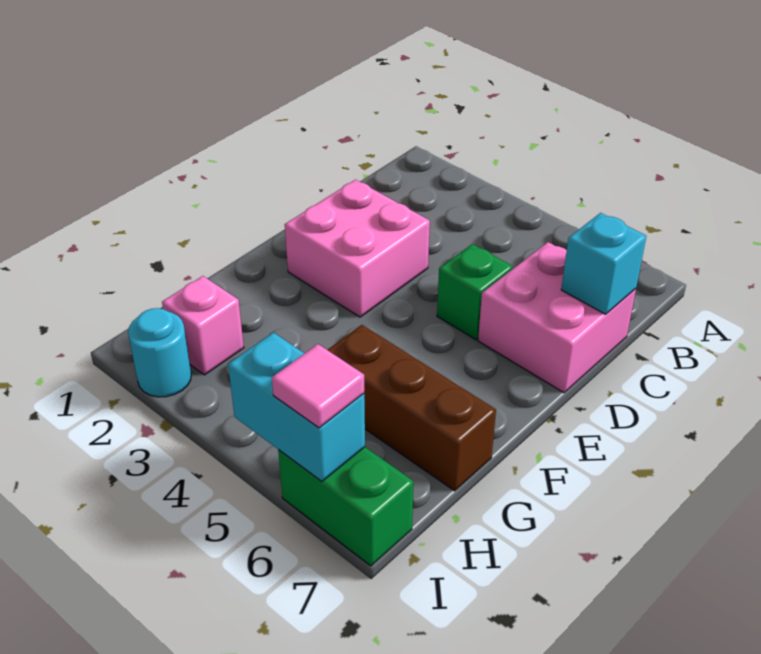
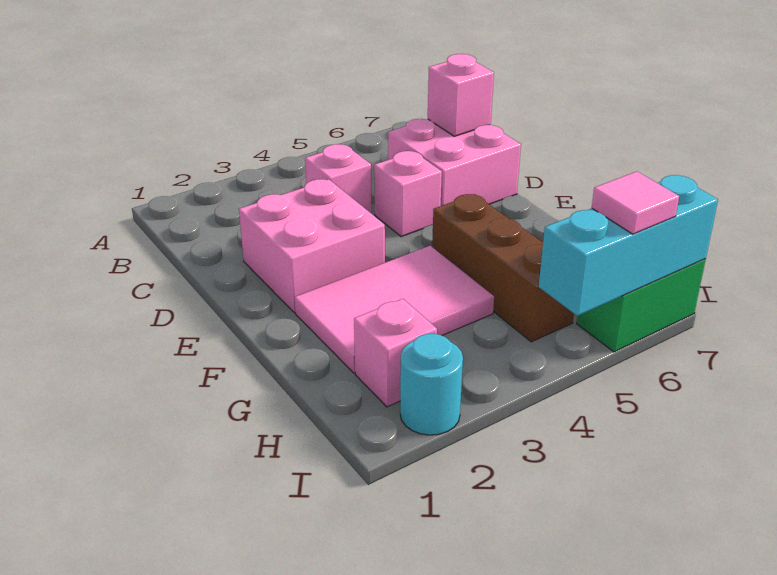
none -> pink brick C4 level 1
cyan brick C7 level 2 -> pink brick C7 level 2
green brick D5 level 1 -> pink brick D5 level 1
none -> pink tile F2:G4 level 1
brown brick G5:G7 level 1 -> brown brick F5:H5 level 1
cyan brick I5:I6 level 2 -> cyan brick I5:I7 level 2

